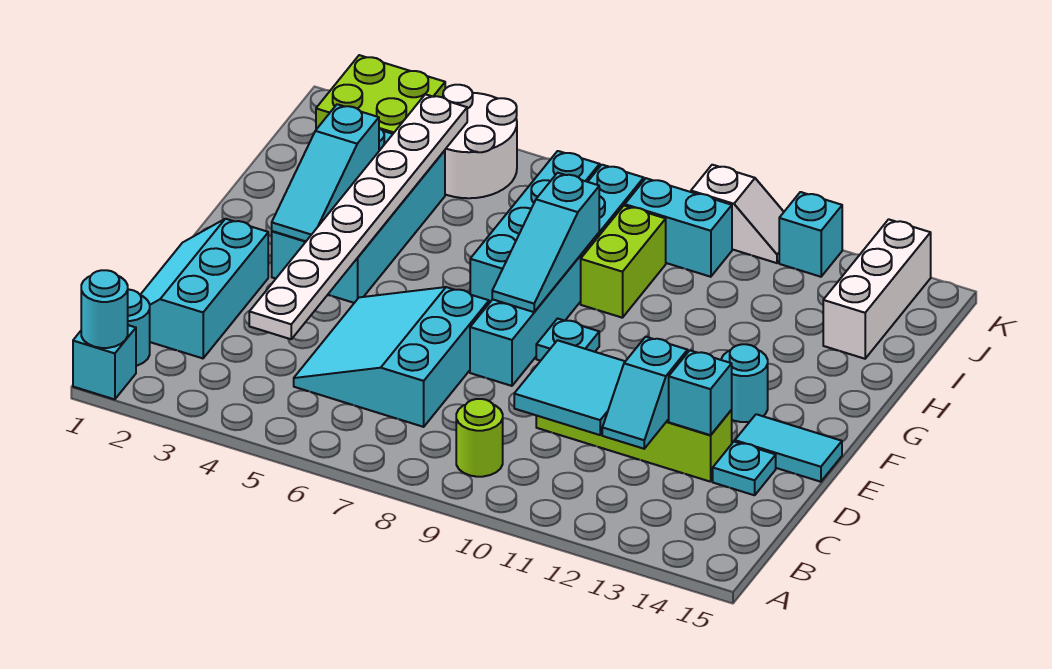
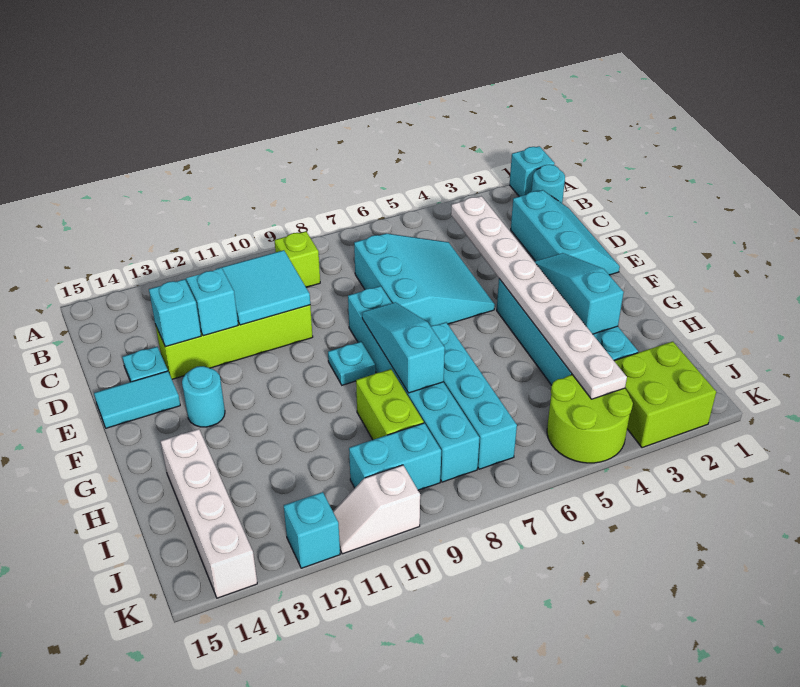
cyan round brick A1 level 2 -> none
lime round brick B9 level 1 -> lime brick B9 level 1
white brick I14:K14 level 1 -> white brick H14:K14 level 1
white round brick J4:K5 level 1 -> lime round brick J4:K5 level 1

